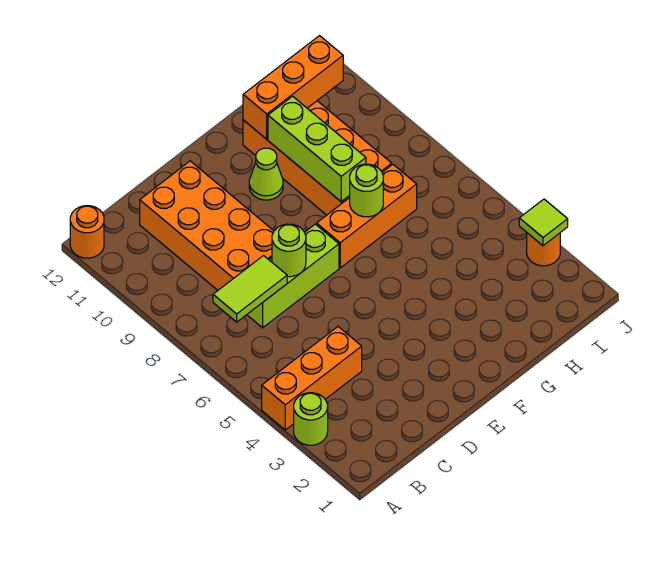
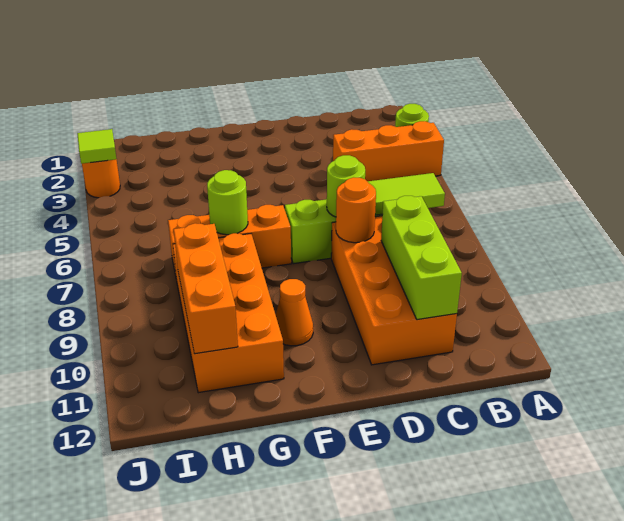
orange round brick A12 level 1 -> orange round brick D8 level 2
lime cone F10 level 1 -> orange cone F10 level 1
lime brick G8:G10 level 2 -> lime brick C9:C11 level 2
orange brick G11:I11 level 2 -> orange brick H9:H11 level 2

